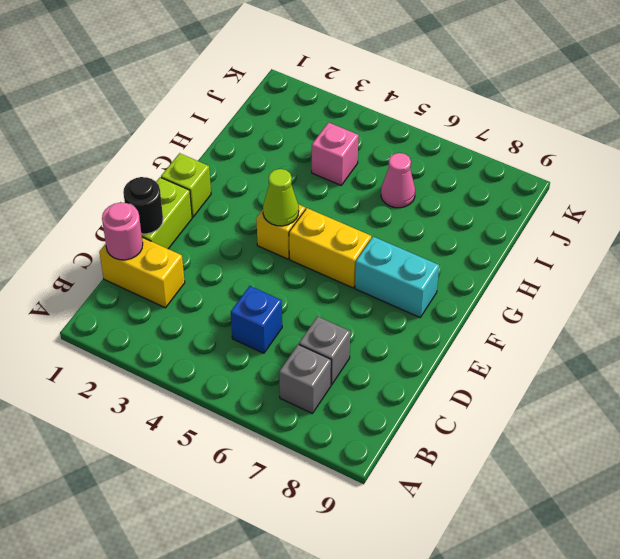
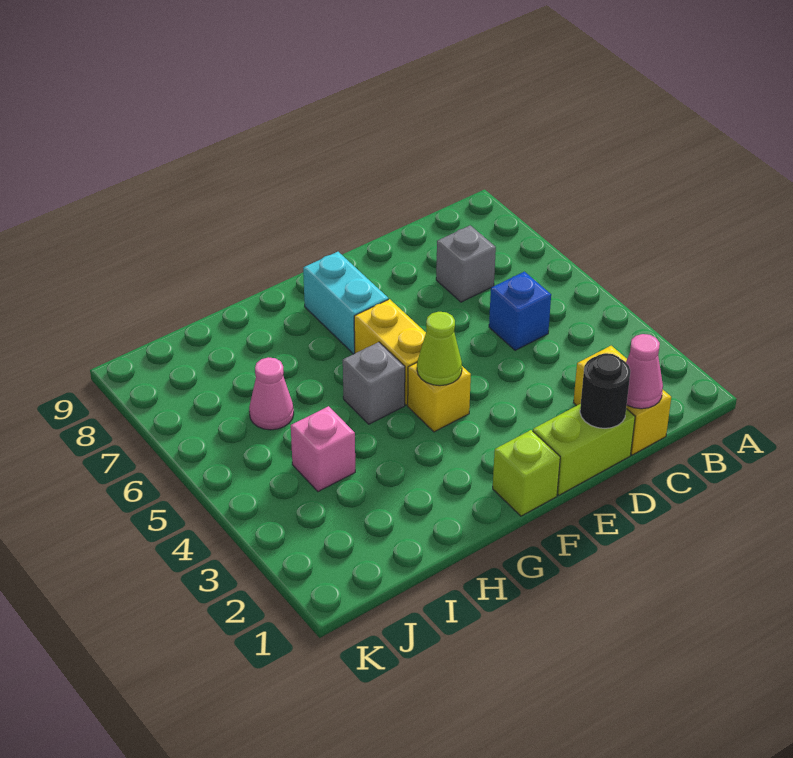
grey brick B7 level 1 -> grey brick G5 level 1
pink round brick C1 level 2 -> pink cone C1 level 2

